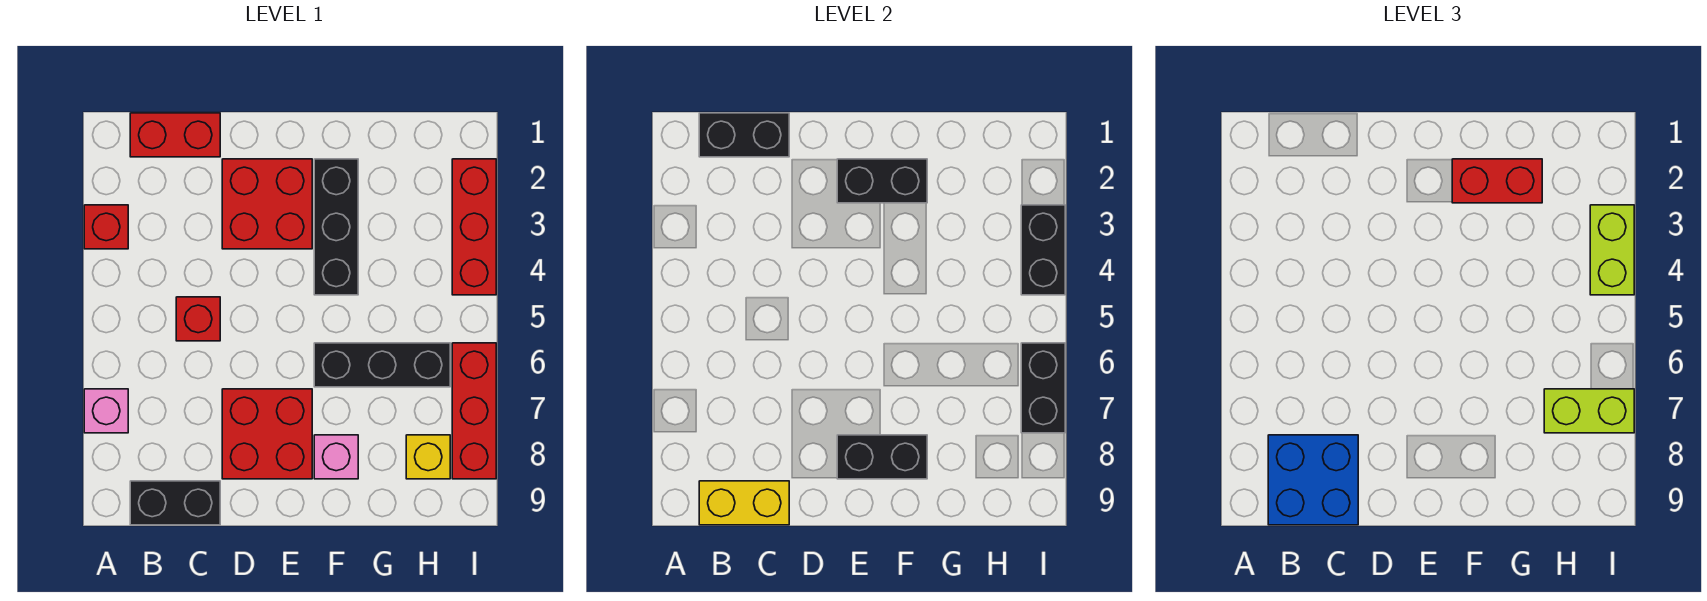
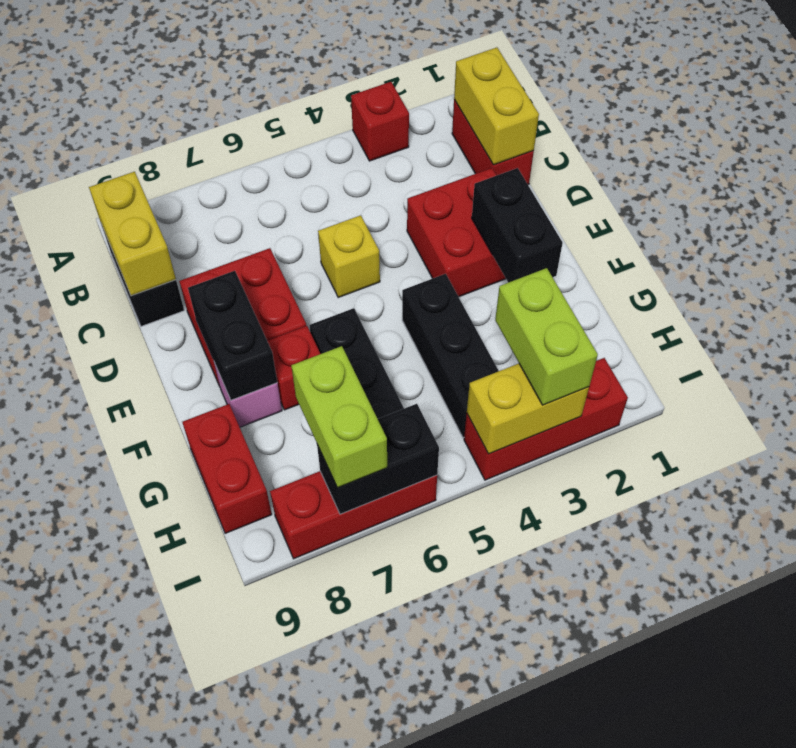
pink brick A7 level 1 -> none
black brick B1:C1 level 2 -> yellow brick B1:C1 level 2
blue brick B8:C9 level 3 -> none
red brick C5 level 1 -> red brick F7 level 1
black brick F2:F4 level 1 -> black brick F4:H4 level 1
red brick F2:G2 level 3 -> red brick G9:H9 level 1
yellow brick H8 level 1 -> yellow brick D5 level 1
black brick I3:I4 level 2 -> yellow brick I3:I4 level 2
lime brick I3:I4 level 3 -> lime brick H3:I3 level 3

